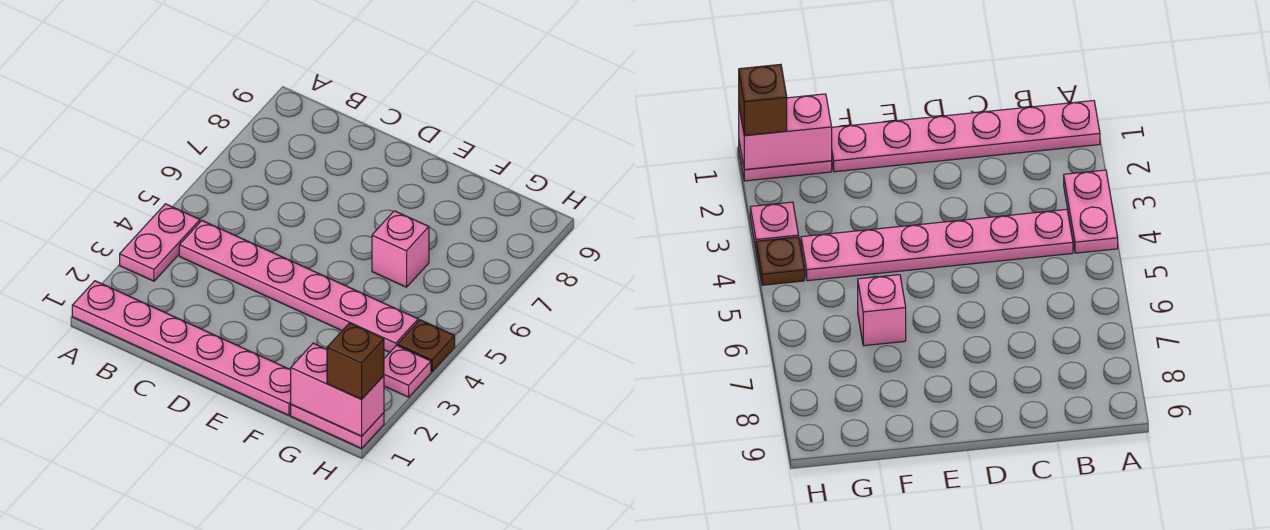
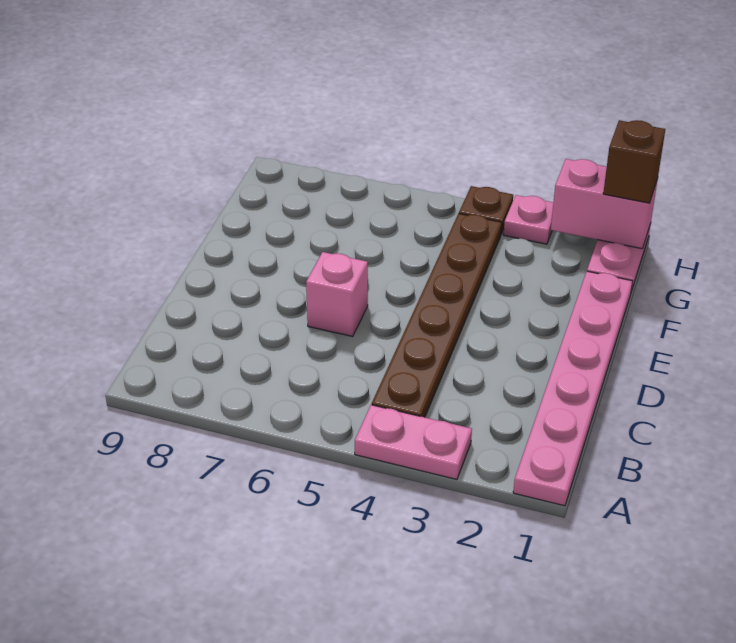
pink plate B4:G4 level 1 -> brown plate B4:G4 level 1
pink brick F6 level 1 -> pink brick D6 level 1
pink brick G1:H1 level 2 -> pink brick H1:H2 level 2

